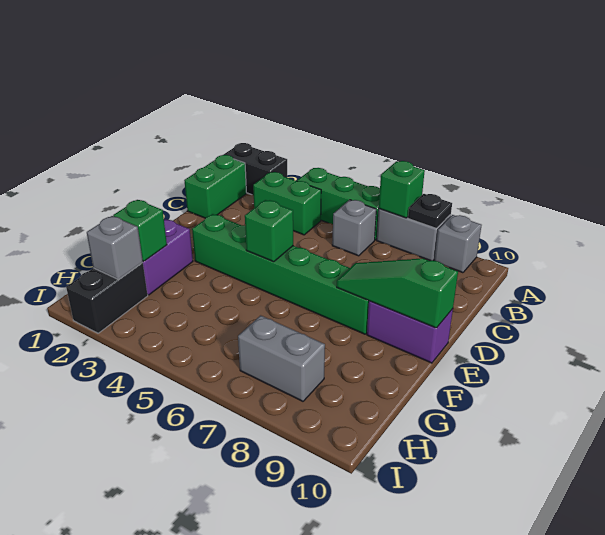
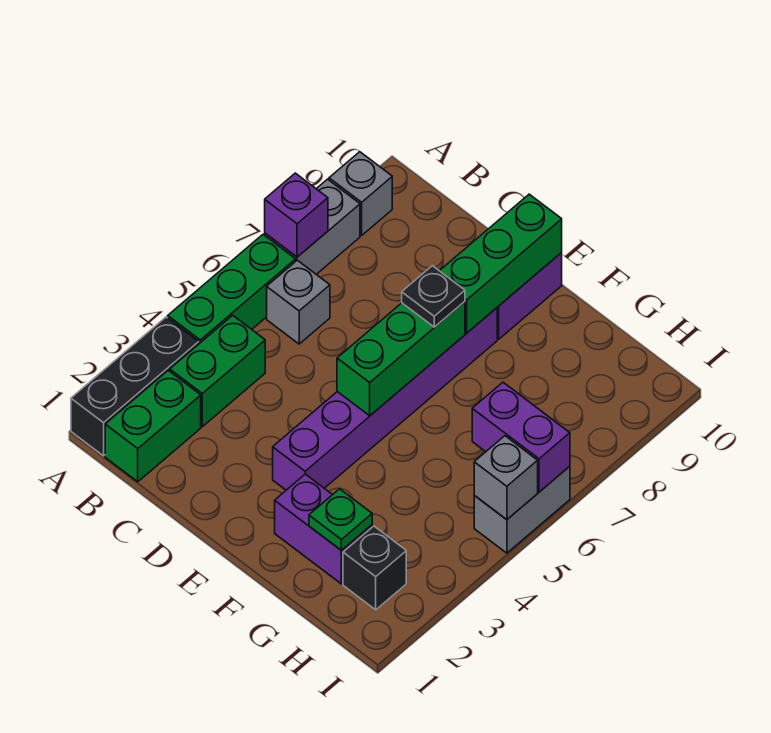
black brick A1:A2 level 1 -> black brick A1:A3 level 1
green brick A7 level 2 -> purple brick A7 level 2
black plate A8 level 2 -> black plate E7 level 3
green brick B1:C1 level 1 -> green brick B1:B2 level 1
green brick E3:E8 level 1 -> purple brick E3:E8 level 1
green brick E5 level 2 -> green brick E5:E7 level 2
green slope E8:E10 level 2 top 10 -> green brick E8:E10 level 2
green brick G2 level 2 -> green plate G2 level 2
black brick H2:I2 level 1 -> black brick H2 level 1
grey brick H2 level 2 -> grey brick I5 level 2
none -> purple brick H6:I6 level 2
grey brick H7:H8 level 1 -> grey brick I5:I6 level 1

